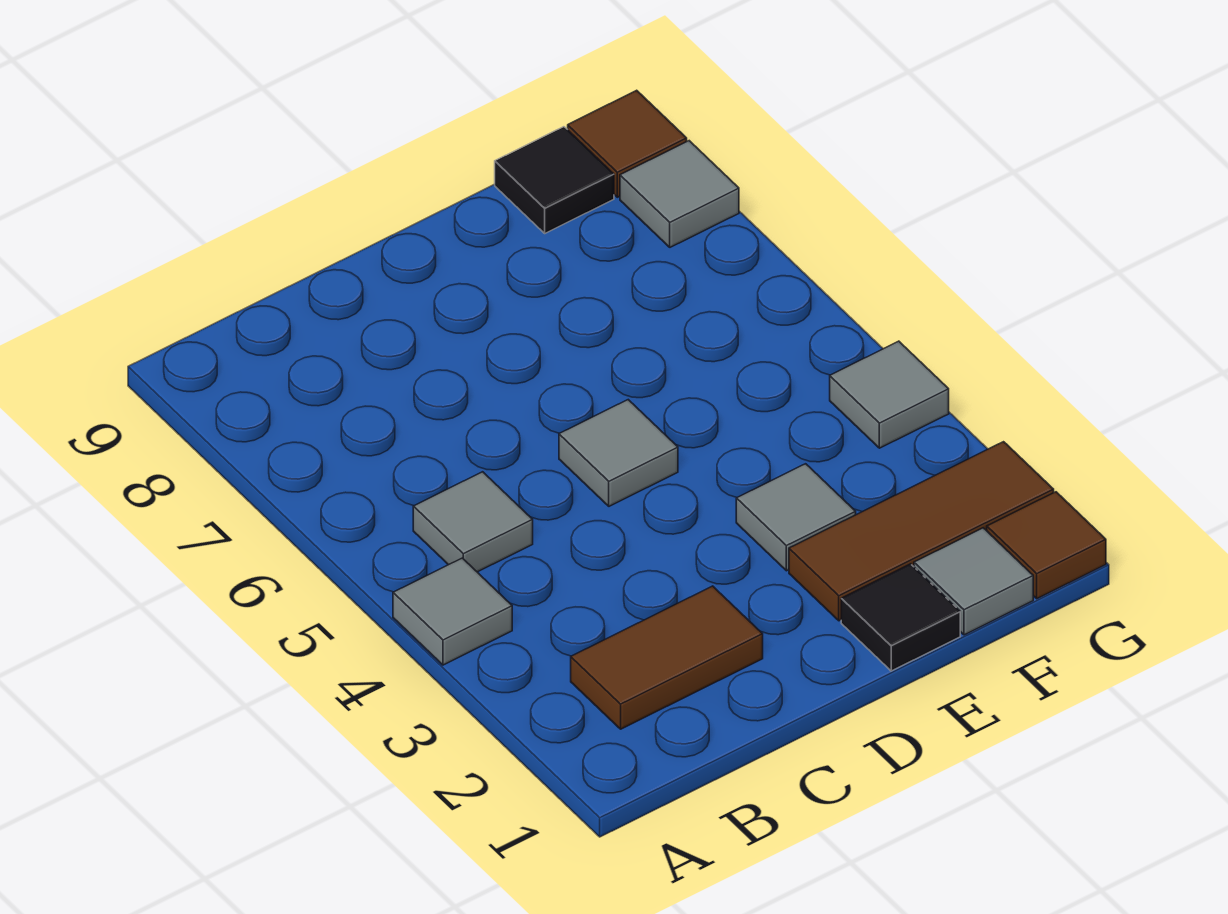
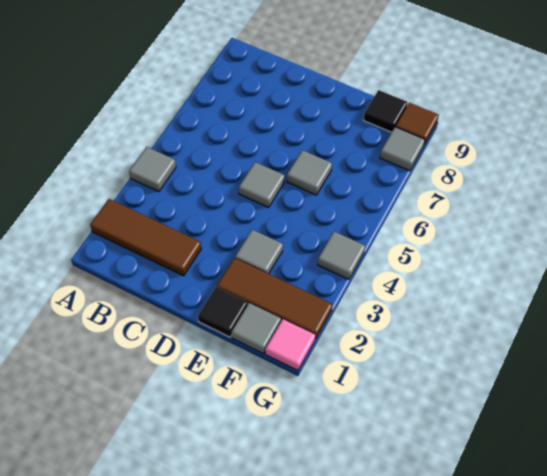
brown tile B2:C2 level 1 -> brown tile A2:C2 level 1
grey tile B5 level 1 -> grey tile E6 level 1
brown tile G1 level 1 -> pink tile G1 level 1

